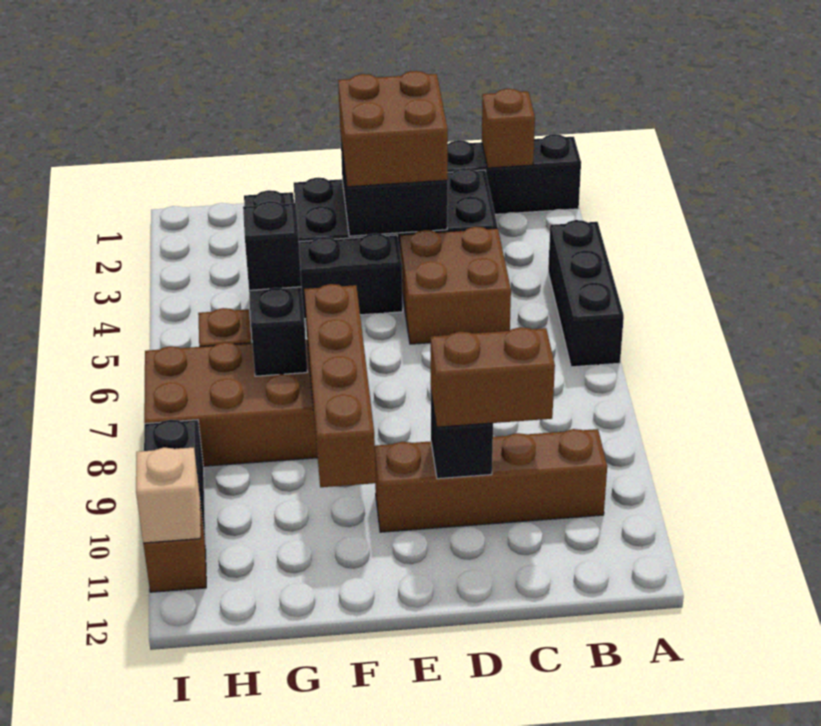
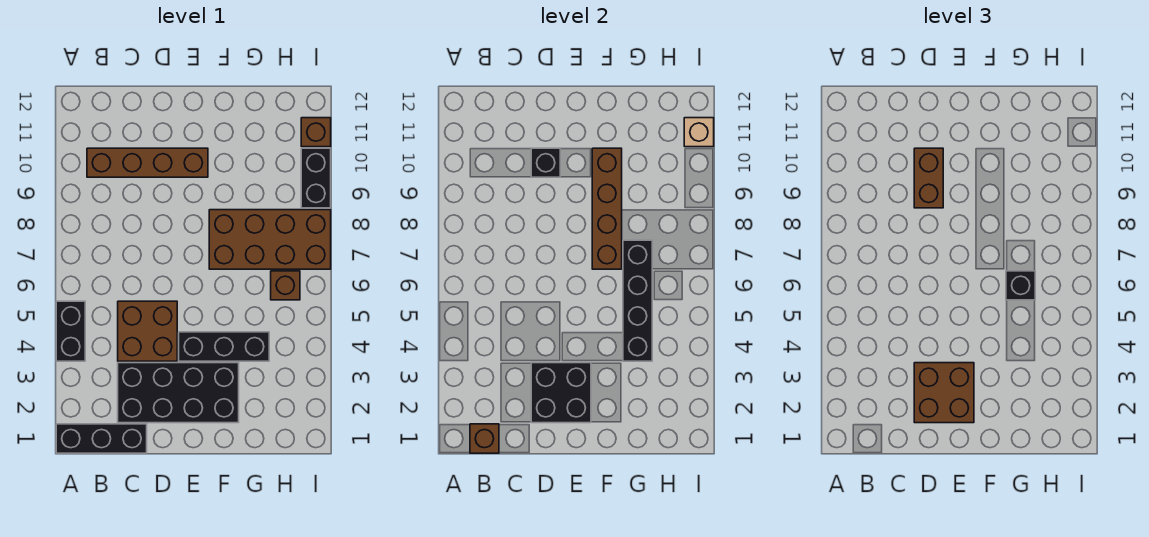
black brick A4:A6 level 1 -> black brick A4:A5 level 1
brown brick C10:D10 level 3 -> brown brick D9:D10 level 3

